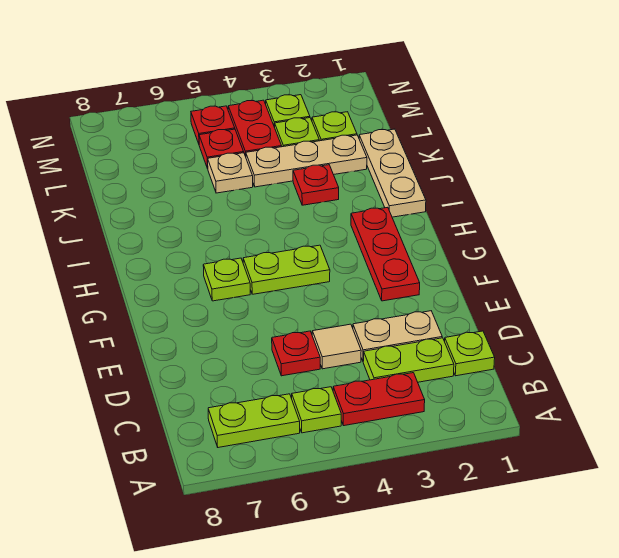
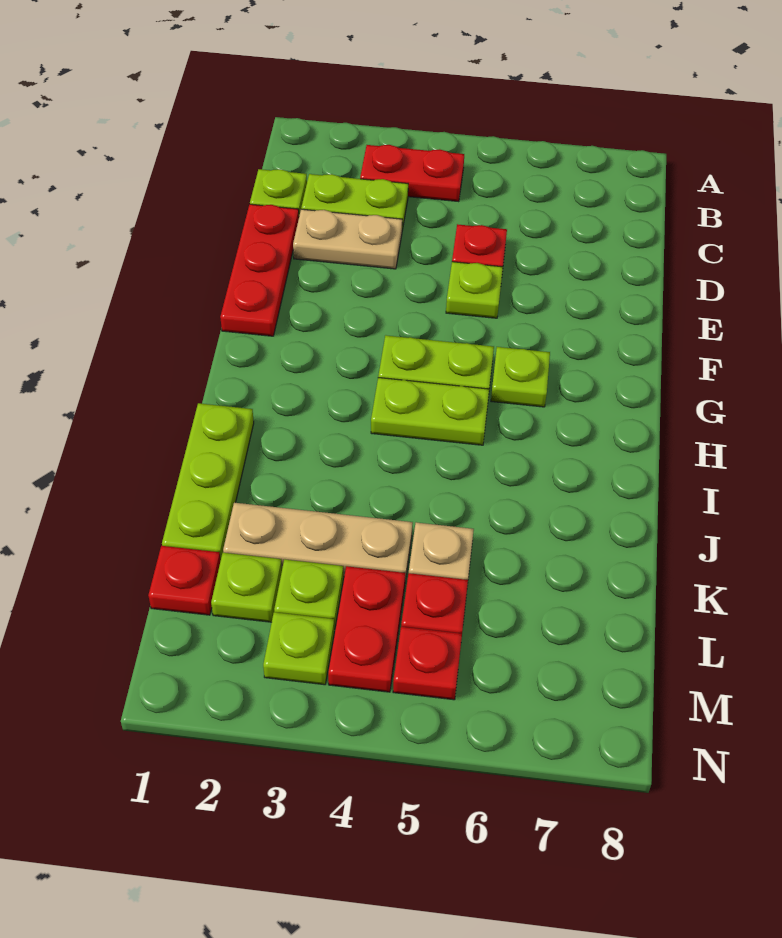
lime plate B5 level 1 -> lime plate E5 level 1
lime plate B6:B7 level 1 -> lime plate H4:H5 level 1
tan tile D4 level 1 -> none
red plate F2:H2 level 1 -> red plate D1:F1 level 1
tan plate I1:K1 level 1 -> lime plate I1:K1 level 1
red plate J3 level 1 -> red plate L1 level 1

